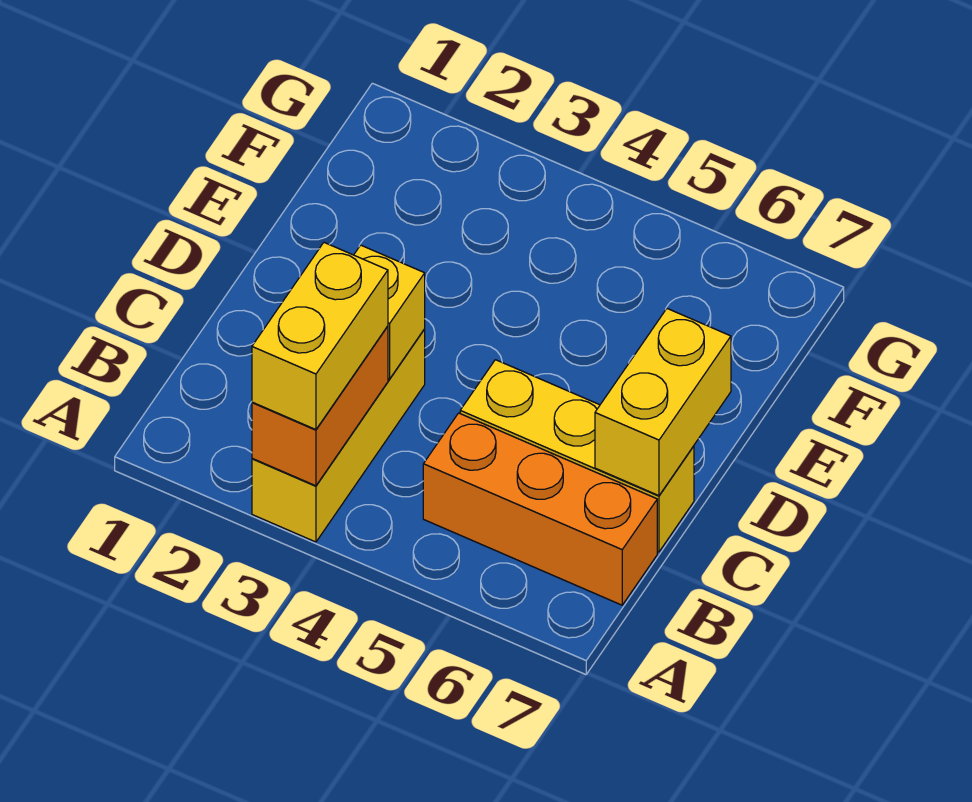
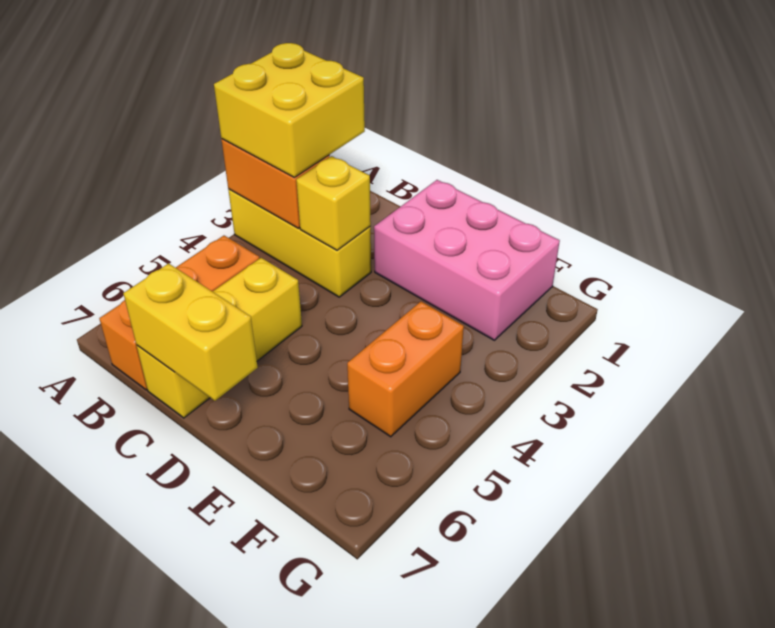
yellow brick A3:B3 level 3 -> yellow brick A2:B3 level 3
none -> pink brick D1:F2 level 1
none -> orange brick F4:F5 level 1

